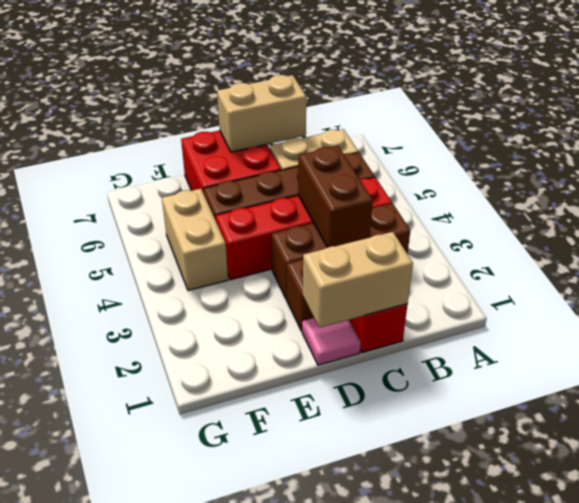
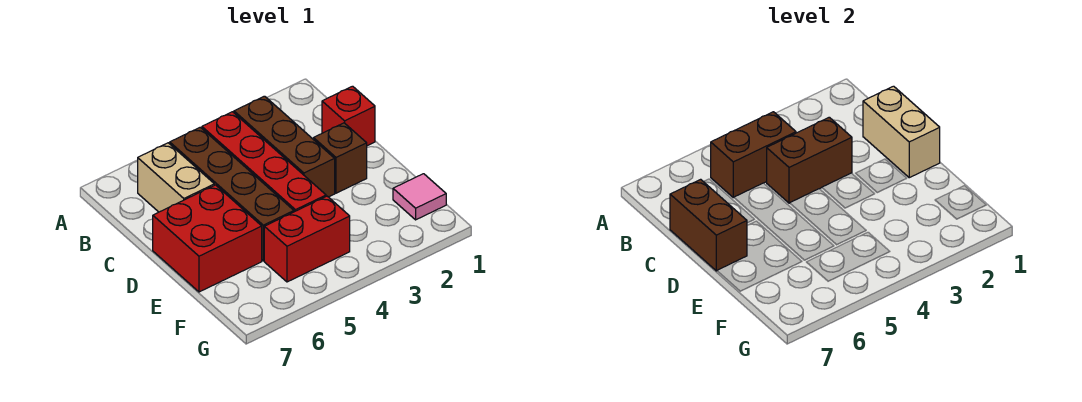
none -> brown brick B4:B5 level 2
tan brick C7:D7 level 2 -> brown brick C7:D7 level 2
pink tile D1 level 1 -> pink tile F1 level 1
tan brick F4:F5 level 1 -> red brick F4:F5 level 1

